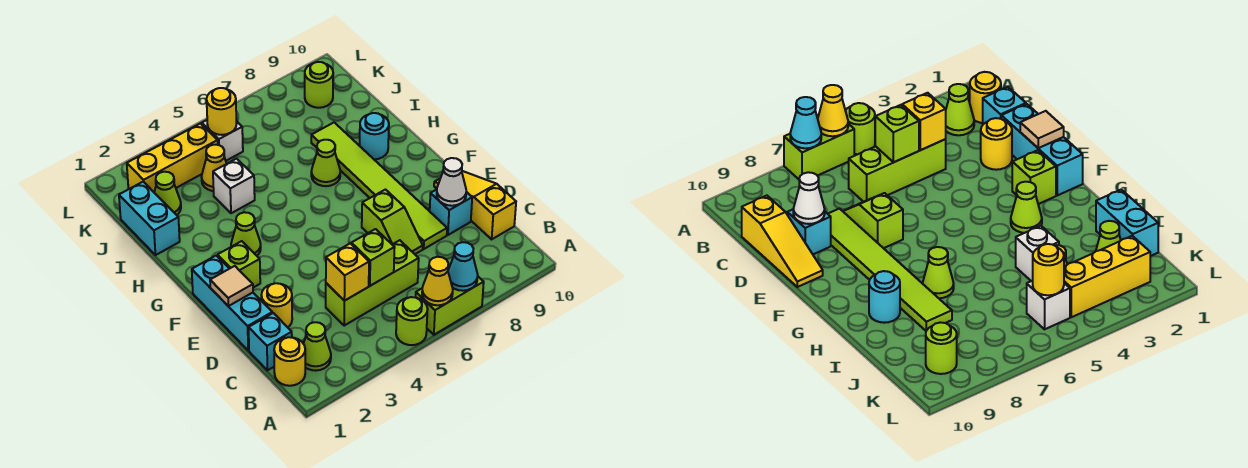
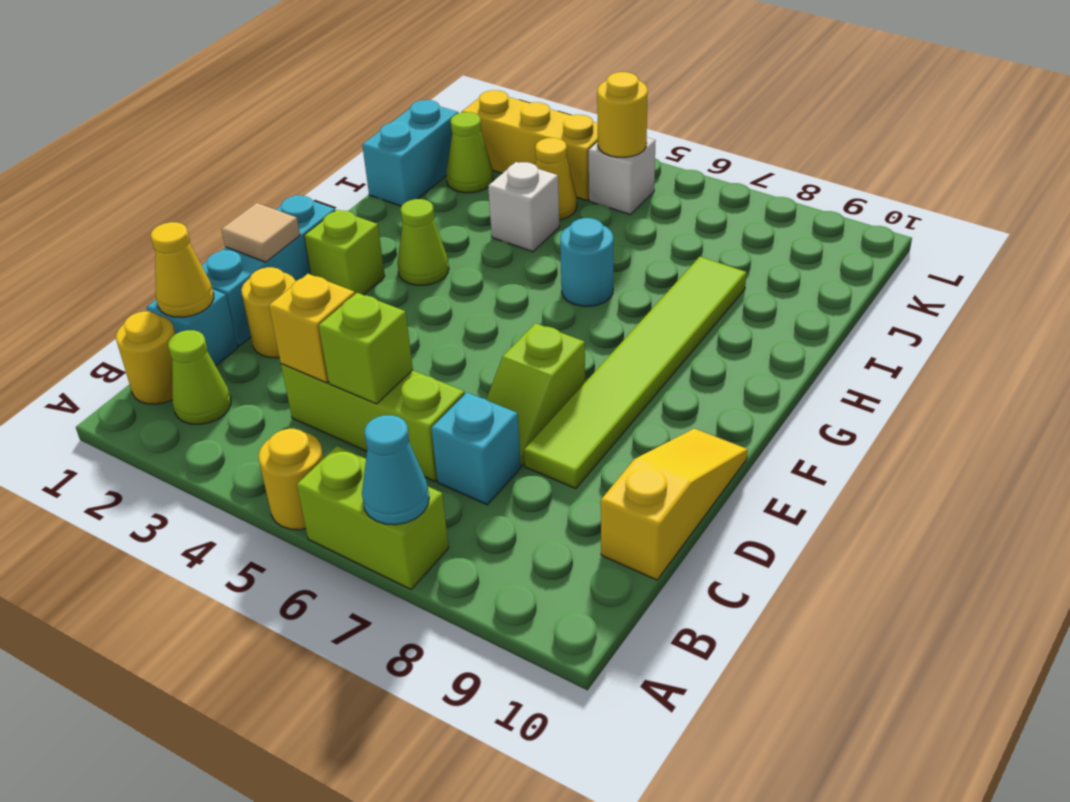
lime round brick A5 level 1 -> yellow round brick A5 level 1
yellow cone A6 level 2 -> yellow cone C1 level 2
cyan brick D9 level 1 -> cyan brick C7 level 1
white cone D9 level 2 -> none
lime cone H7 level 1 -> none
cyan round brick H9 level 1 -> cyan round brick H6 level 1
lime round brick K9 level 1 -> none

